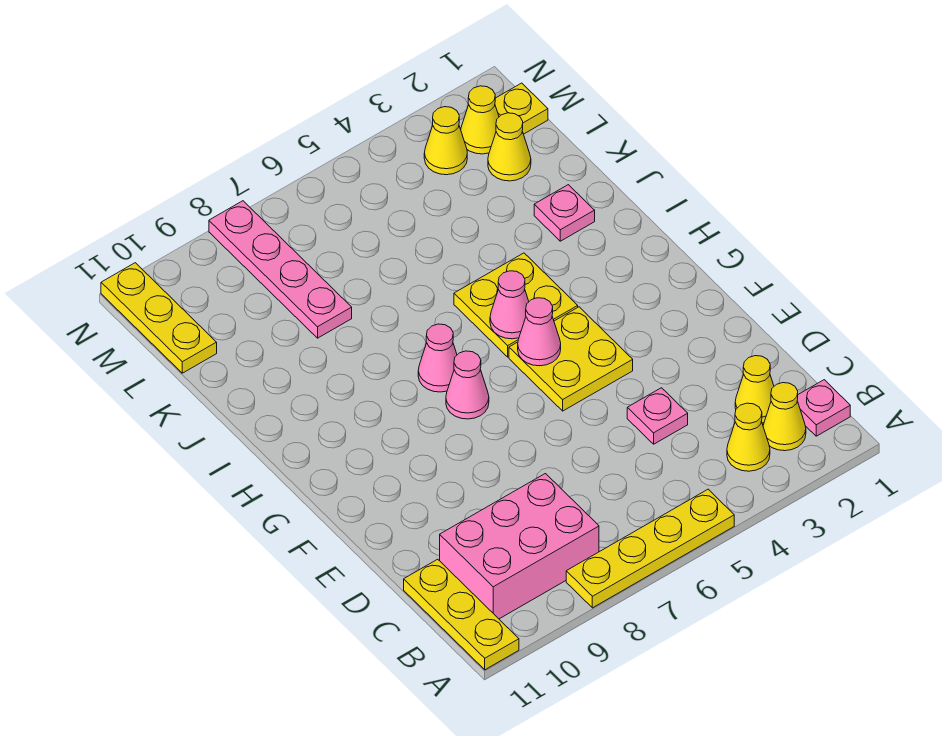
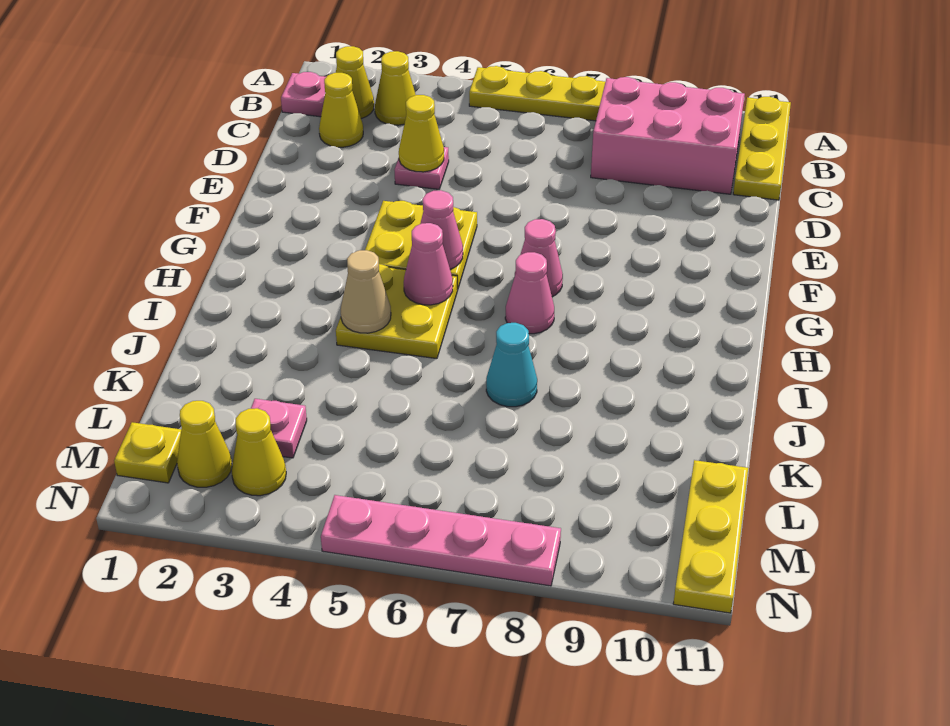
none -> tan cone I4 level 2
pink plate J2 level 1 -> pink plate L3 level 1
none -> cyan cone J7 level 1
pink plate K8:N8 level 1 -> pink plate N5:N8 level 1
yellow cone L2 level 1 -> yellow cone D4 level 2

